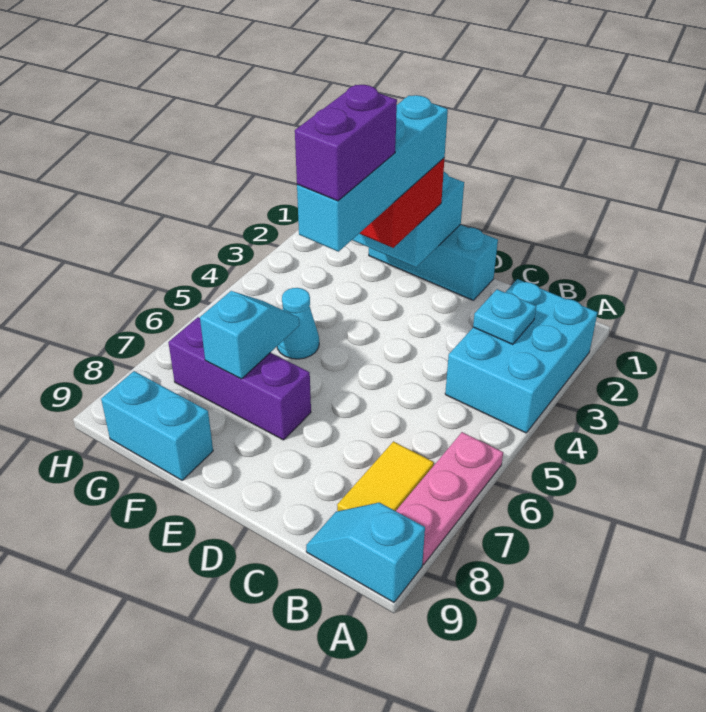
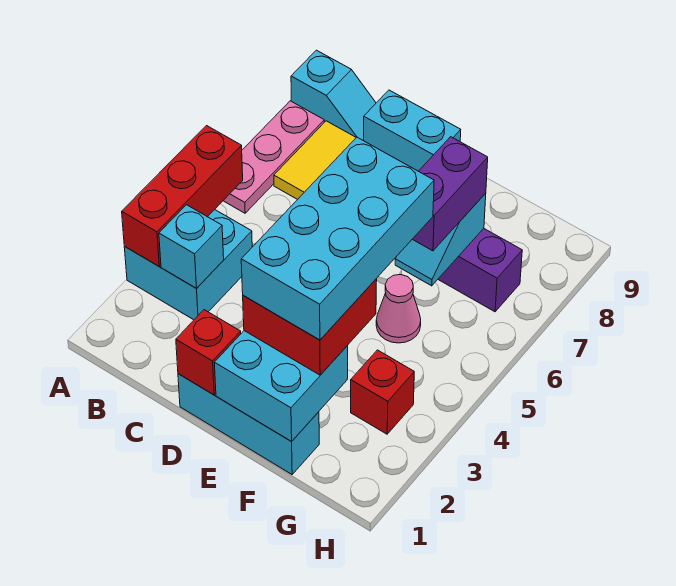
cyan brick A2:B4 level 1 -> cyan brick A3:B4 level 1
none -> red brick A3:A5 level 2
cyan plate B3 level 2 -> cyan brick B3 level 2
none -> red brick D1 level 2
cyan brick E2:E5 level 4 -> cyan brick E2:F5 level 4
purple brick E4:E5 level 5 -> purple brick F6:F7 level 3
cyan cone F5 level 1 -> pink cone F5 level 1
cyan brick F9:G9 level 1 -> cyan brick C9:D9 level 1
none -> red brick G3 level 1

